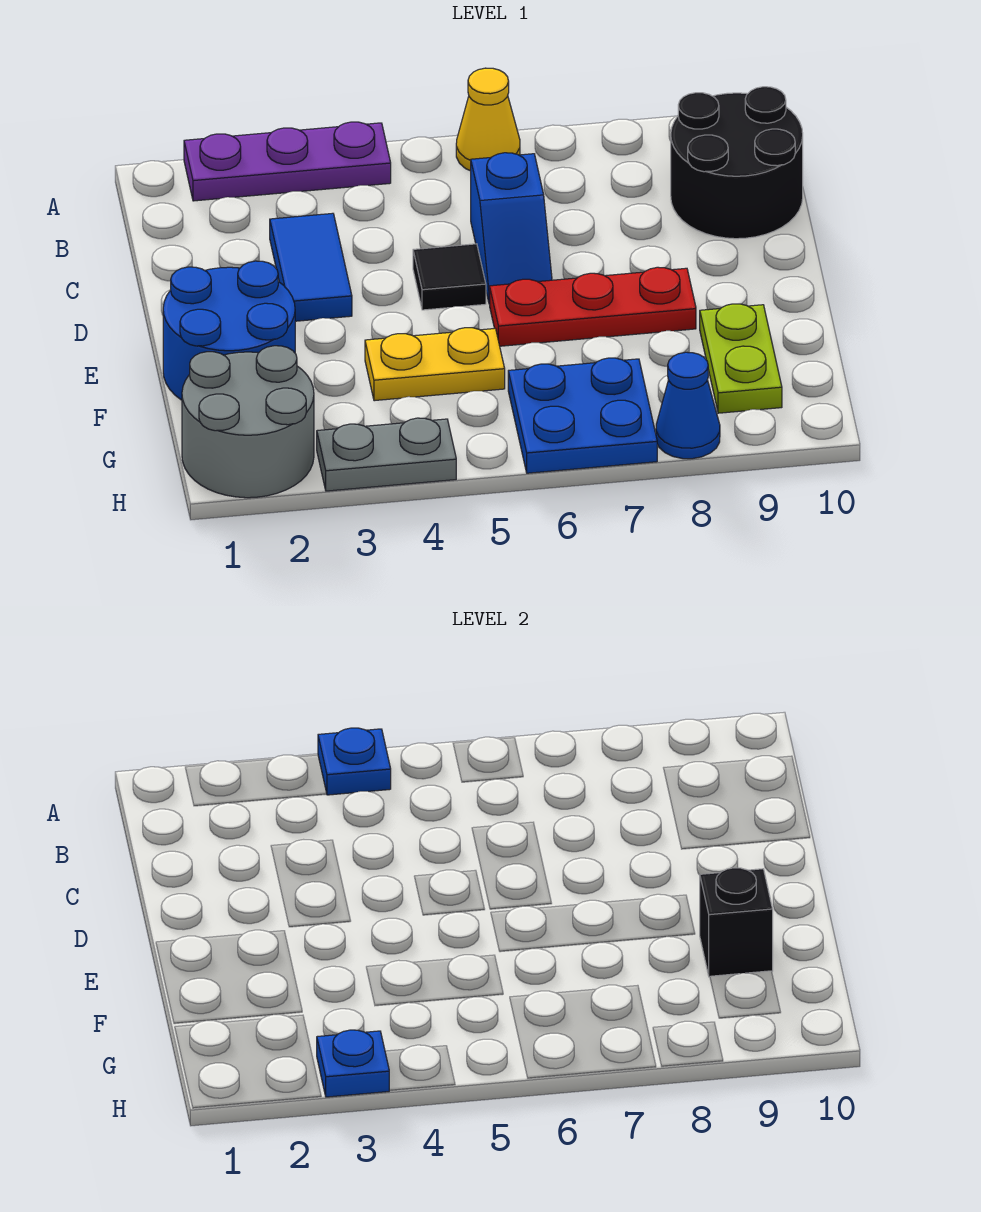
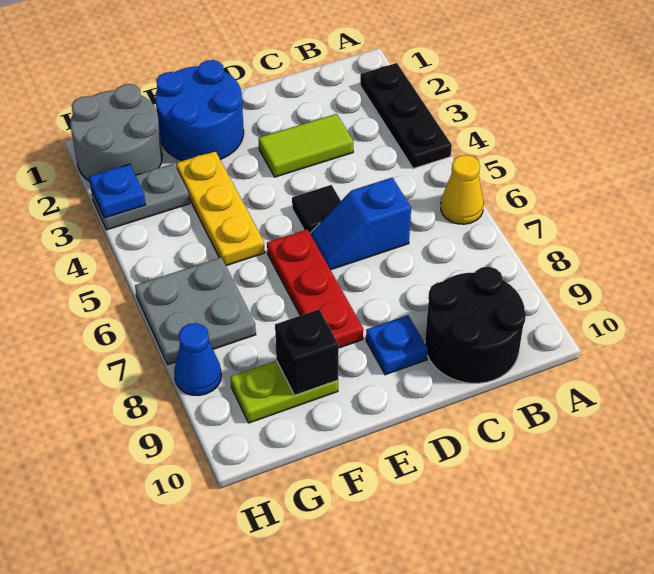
purple plate A2:A4 level 1 -> black plate A2:A4 level 1
blue plate A4 level 2 -> blue plate D9 level 1
blue tile C3:D3 level 1 -> lime tile C3:D3 level 1
yellow plate F4:F5 level 1 -> yellow plate F3:F5 level 1
blue plate G6:H7 level 1 -> grey plate G6:H7 level 1
grey plate H3:H4 level 1 -> grey plate G3:H3 level 1

